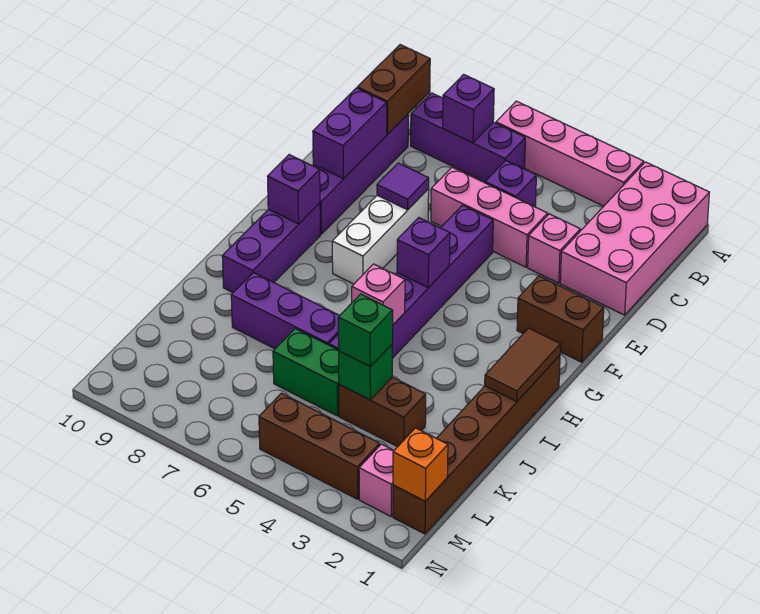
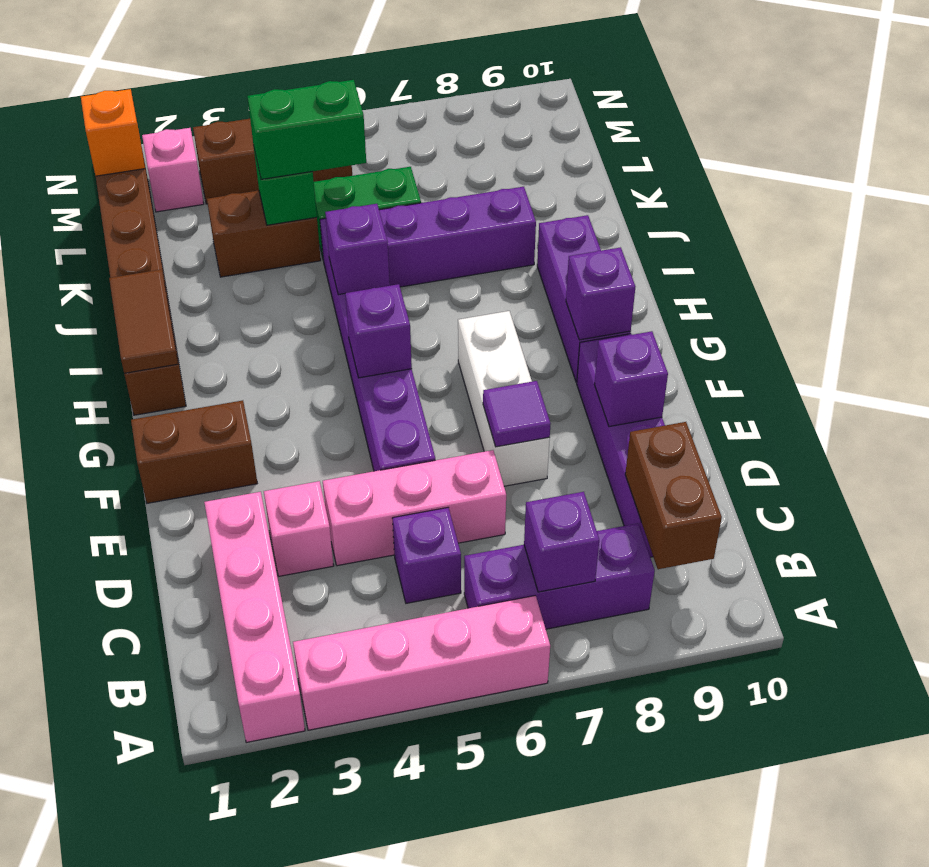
pink brick A1:D2 level 1 -> pink brick A2:D2 level 1
purple brick D9:E9 level 2 -> purple brick E9 level 2
pink brick I5 level 2 -> purple brick I5 level 2
green brick K4 level 3 -> green brick K4:K5 level 3

